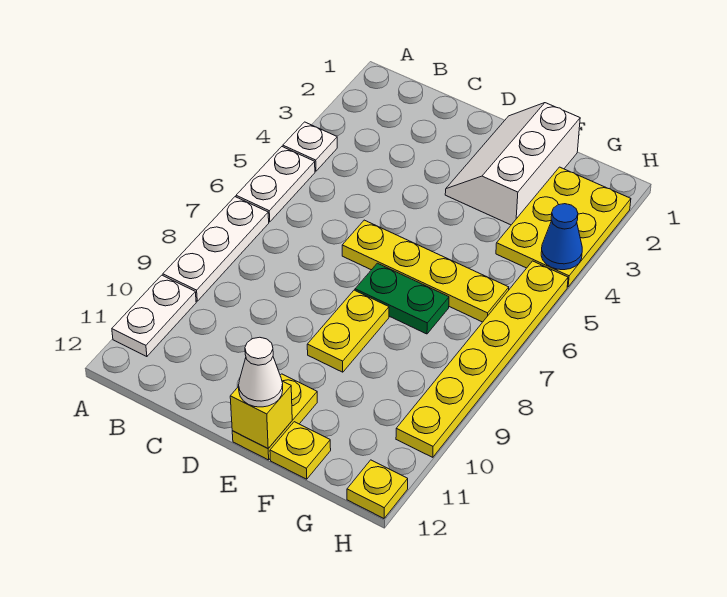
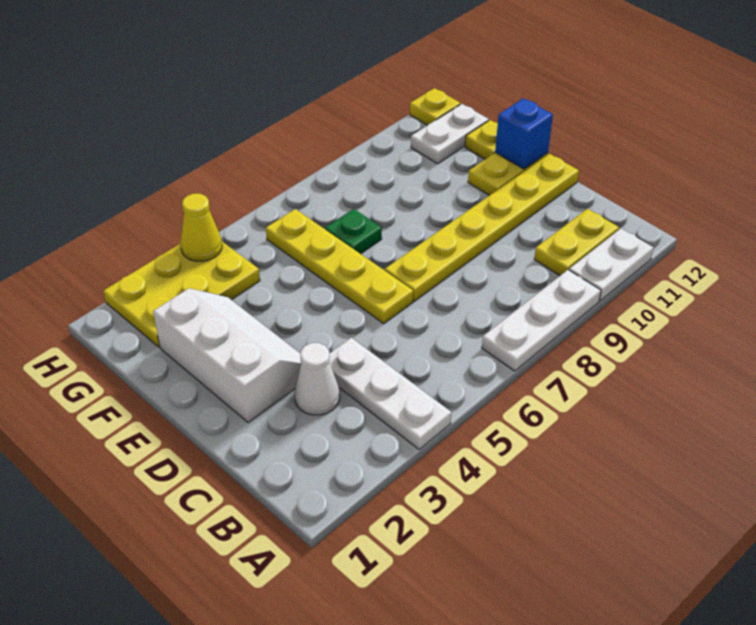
white plate A4 level 1 -> white plate A4:C4 level 1
white plate A5:A6 level 1 -> white plate G11:G12 level 1
white slope E1:F3 level 1 top F -> white slope D2:F3 level 1 top 2
green plate E7:F7 level 1 -> green plate F7 level 1
yellow plate E8:E9 level 1 -> yellow plate B10:B11 level 1
yellow brick E12 level 2 -> blue brick E12 level 2
white cone E12 level 3 -> white cone C3 level 1
blue cone H4 level 2 -> yellow cone H4 level 2
yellow plate H5:H10 level 1 -> yellow plate D7:D12 level 1

